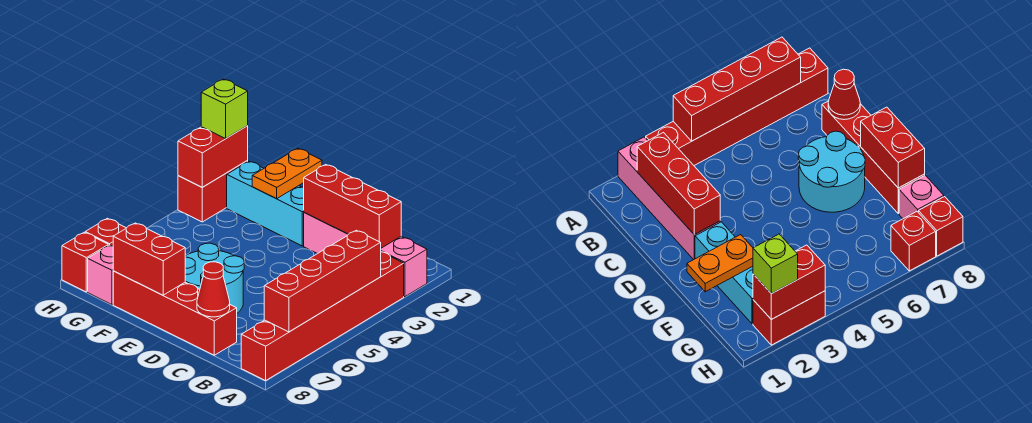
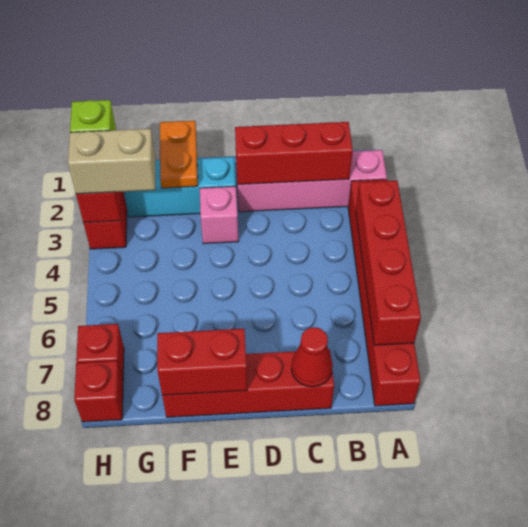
cyan round brick D6:E7 level 1 -> none
none -> tan brick G3:H3 level 3
pink brick G8 level 1 -> pink brick E3 level 1

